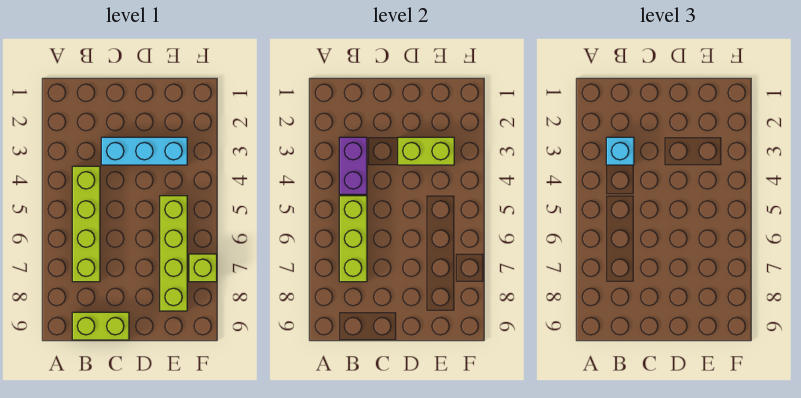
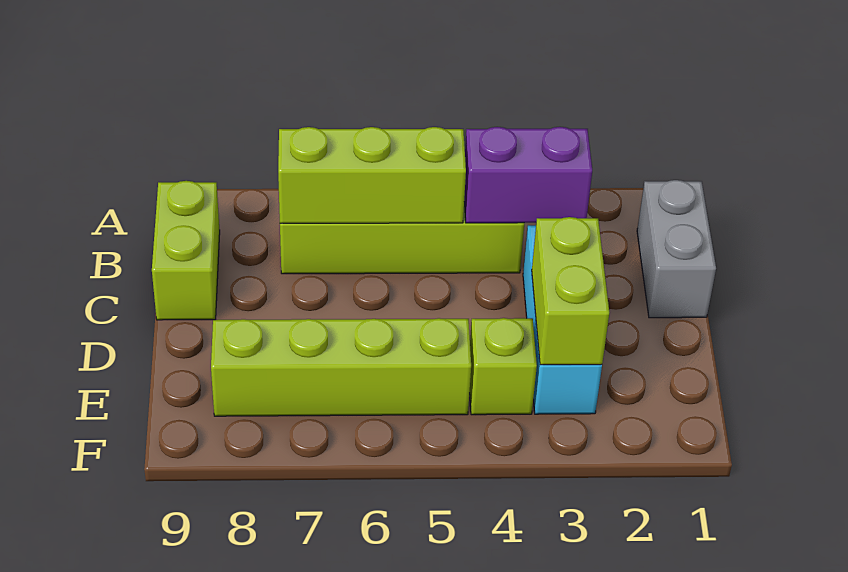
none -> grey brick B1:C1 level 1
cyan brick B3 level 3 -> none
lime brick F7 level 1 -> lime brick E4 level 1

